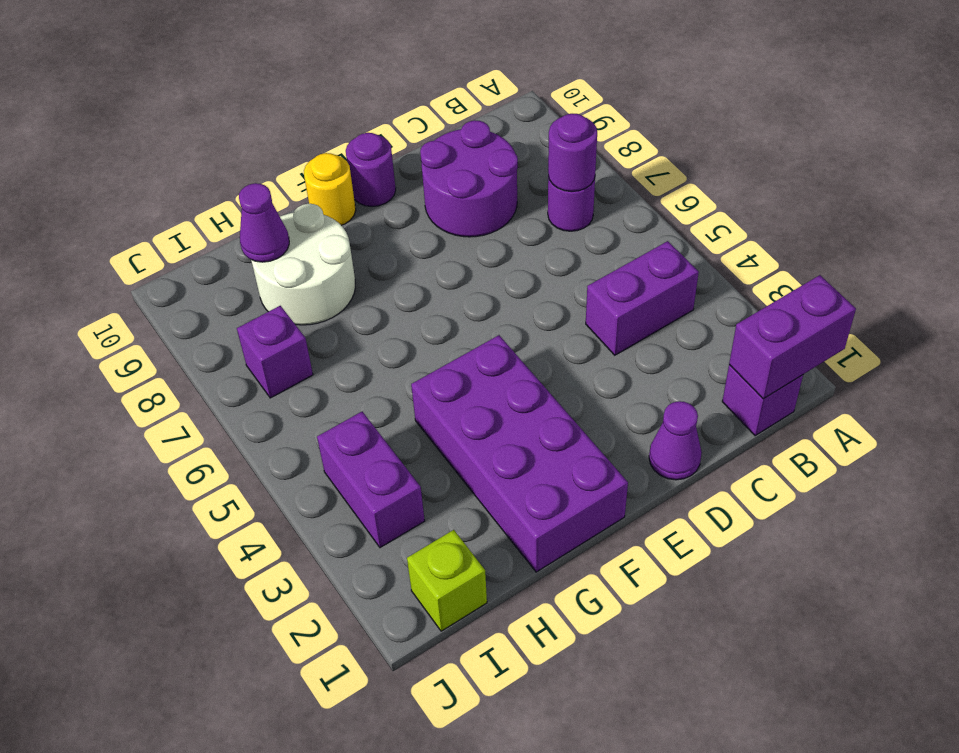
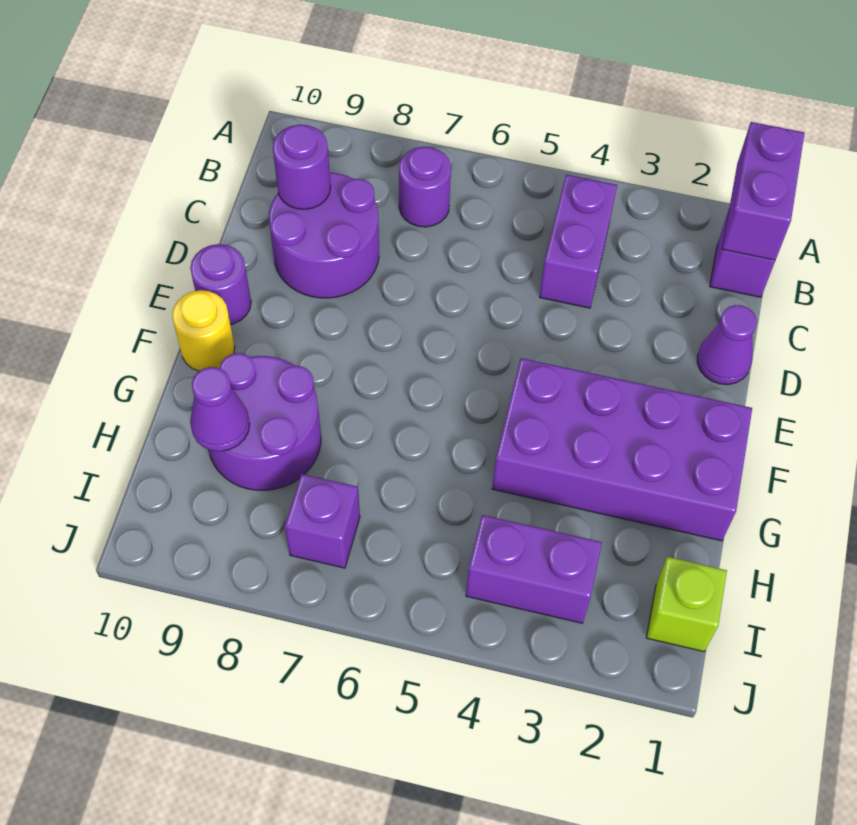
purple round brick B7 level 2 -> purple round brick C9 level 2
white round brick G8:H9 level 1 -> purple round brick G8:H9 level 1

